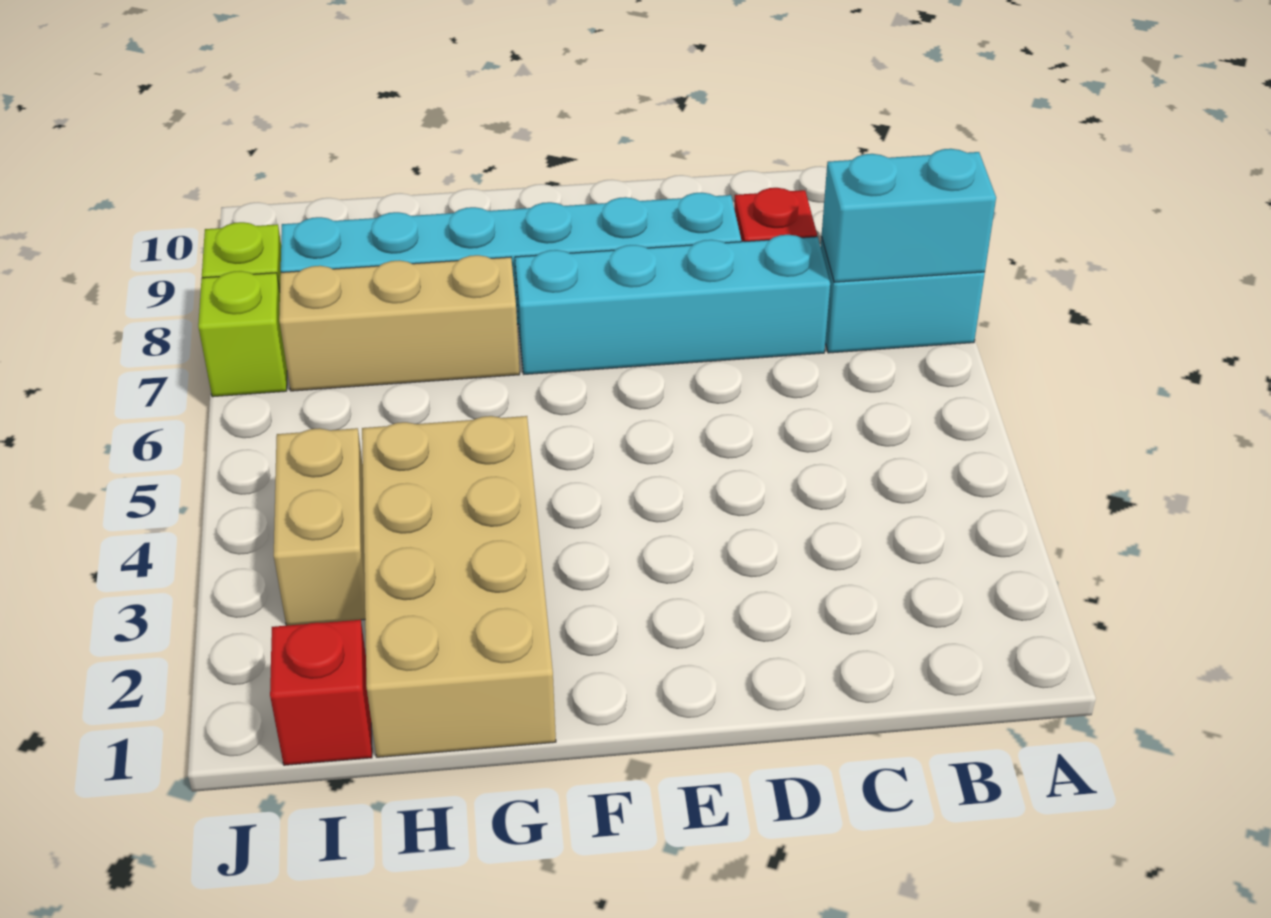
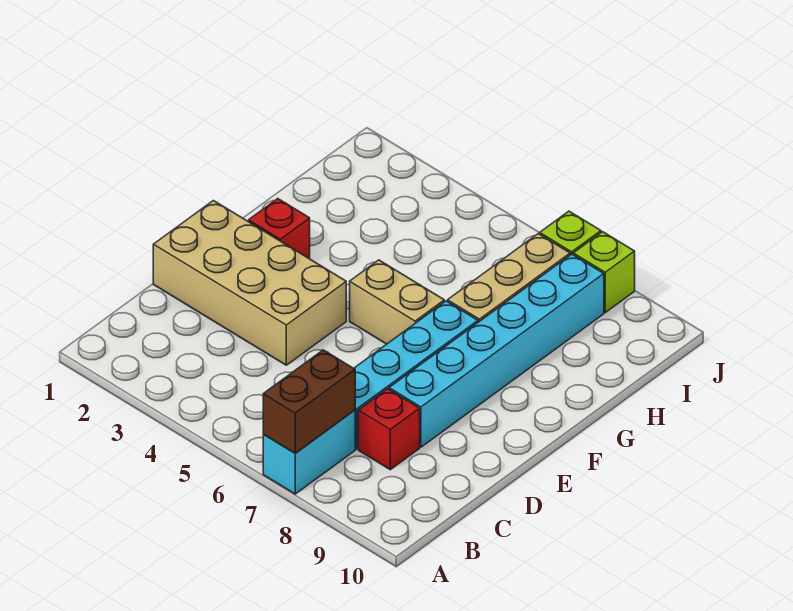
cyan brick A7:B7 level 2 -> brown brick A7:B7 level 2
tan brick G1:H4 level 1 -> tan brick D1:E4 level 1
red brick I1 level 1 -> red brick F2 level 1
tan brick I3:I4 level 1 -> tan brick F5:F6 level 1

